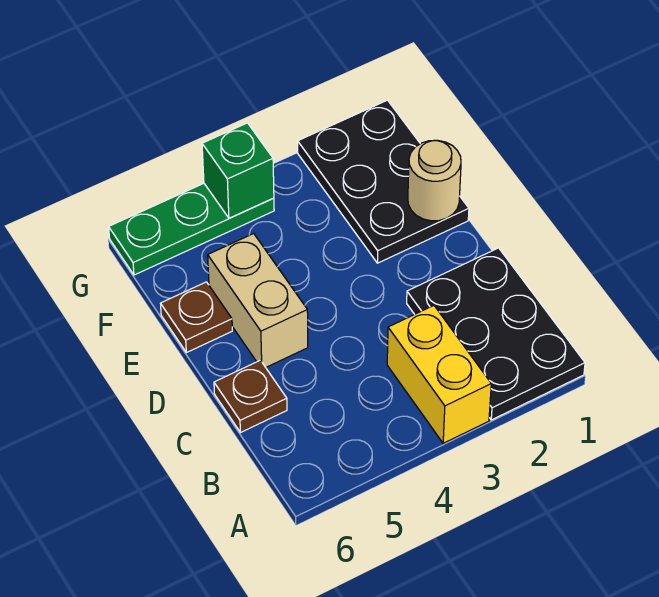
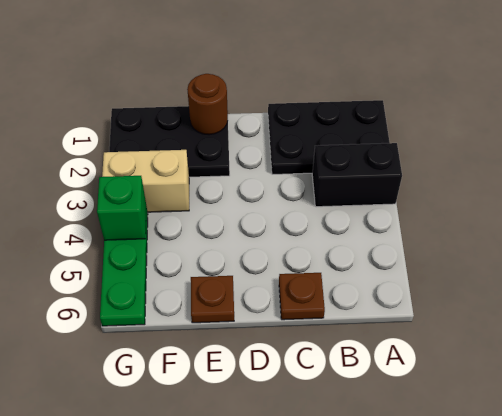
yellow brick A3:B3 level 1 -> black brick A3:B3 level 1
tan brick D5:E5 level 1 -> tan brick F3:G3 level 1
tan round brick E1 level 2 -> brown round brick E1 level 2

